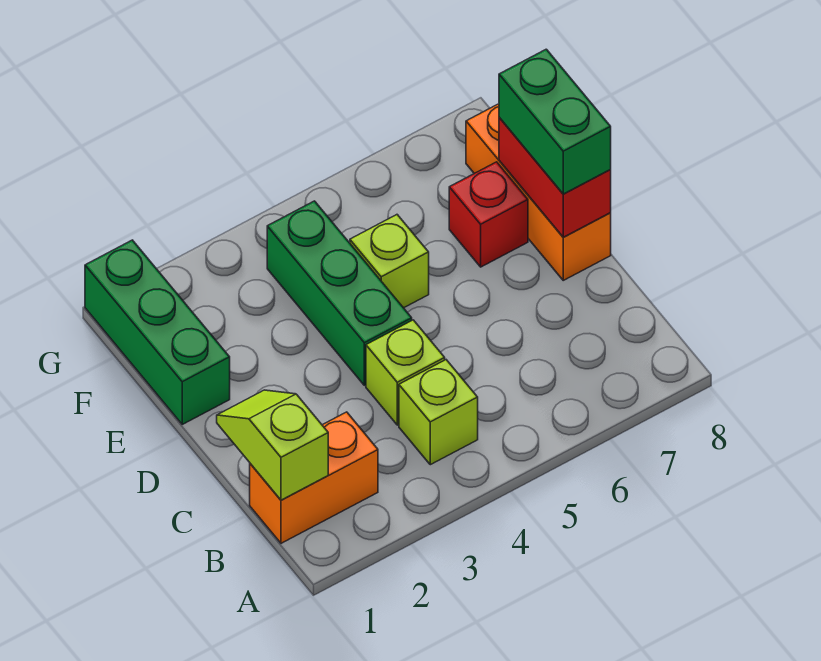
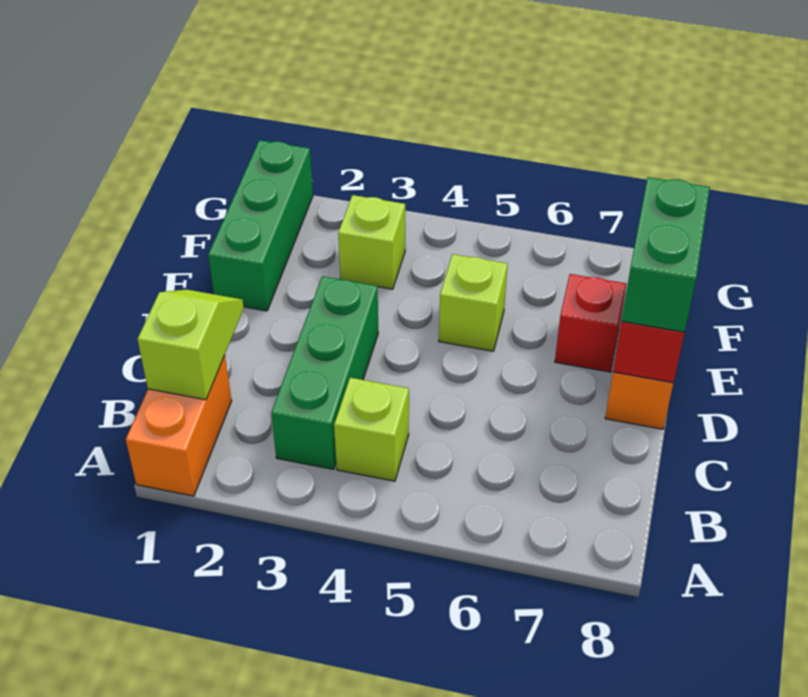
orange brick B1:B2 level 1 -> orange brick A1:B1 level 1
lime brick C4 level 1 -> lime brick F3 level 1
green brick D4:F4 level 1 -> green brick B3:D3 level 1

